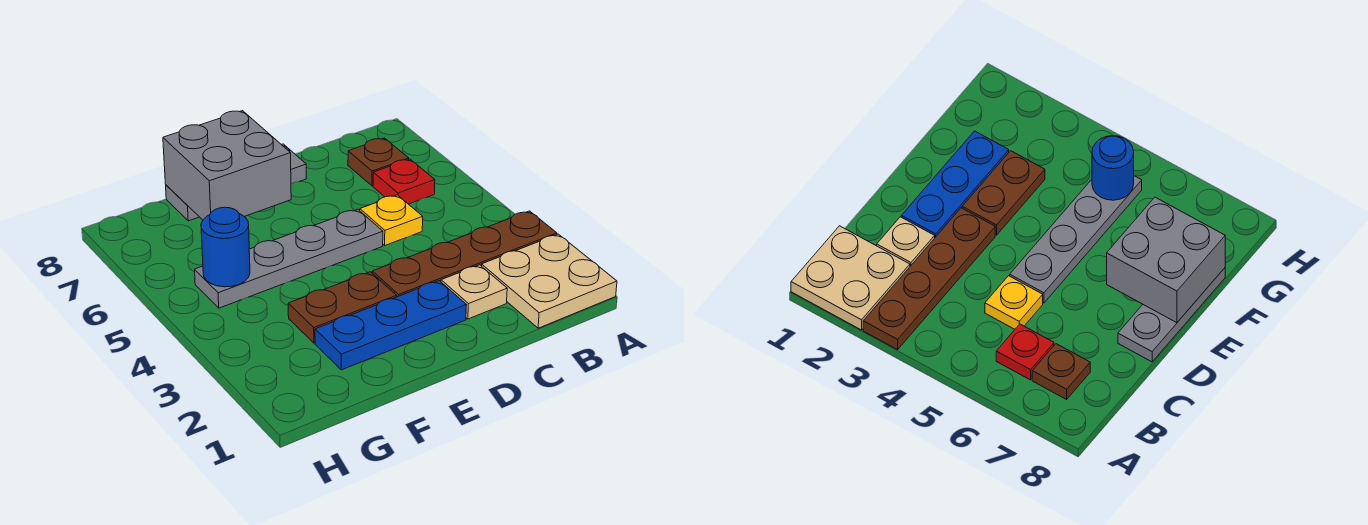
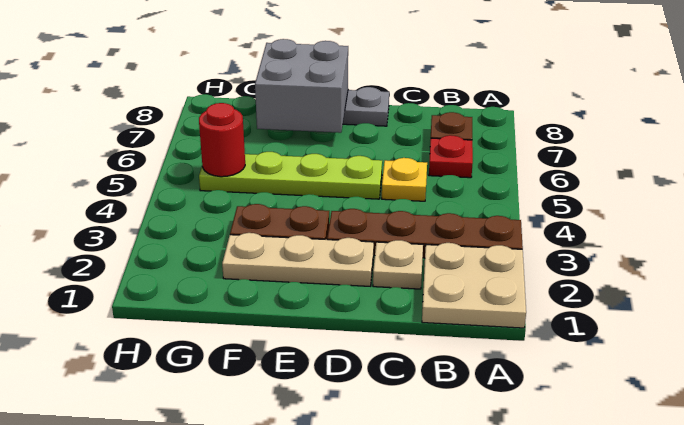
blue plate D2:F2 level 1 -> tan plate D2:F2 level 1
grey plate D5:G5 level 1 -> lime plate D5:G5 level 1
blue round brick G5 level 2 -> red round brick G5 level 2

